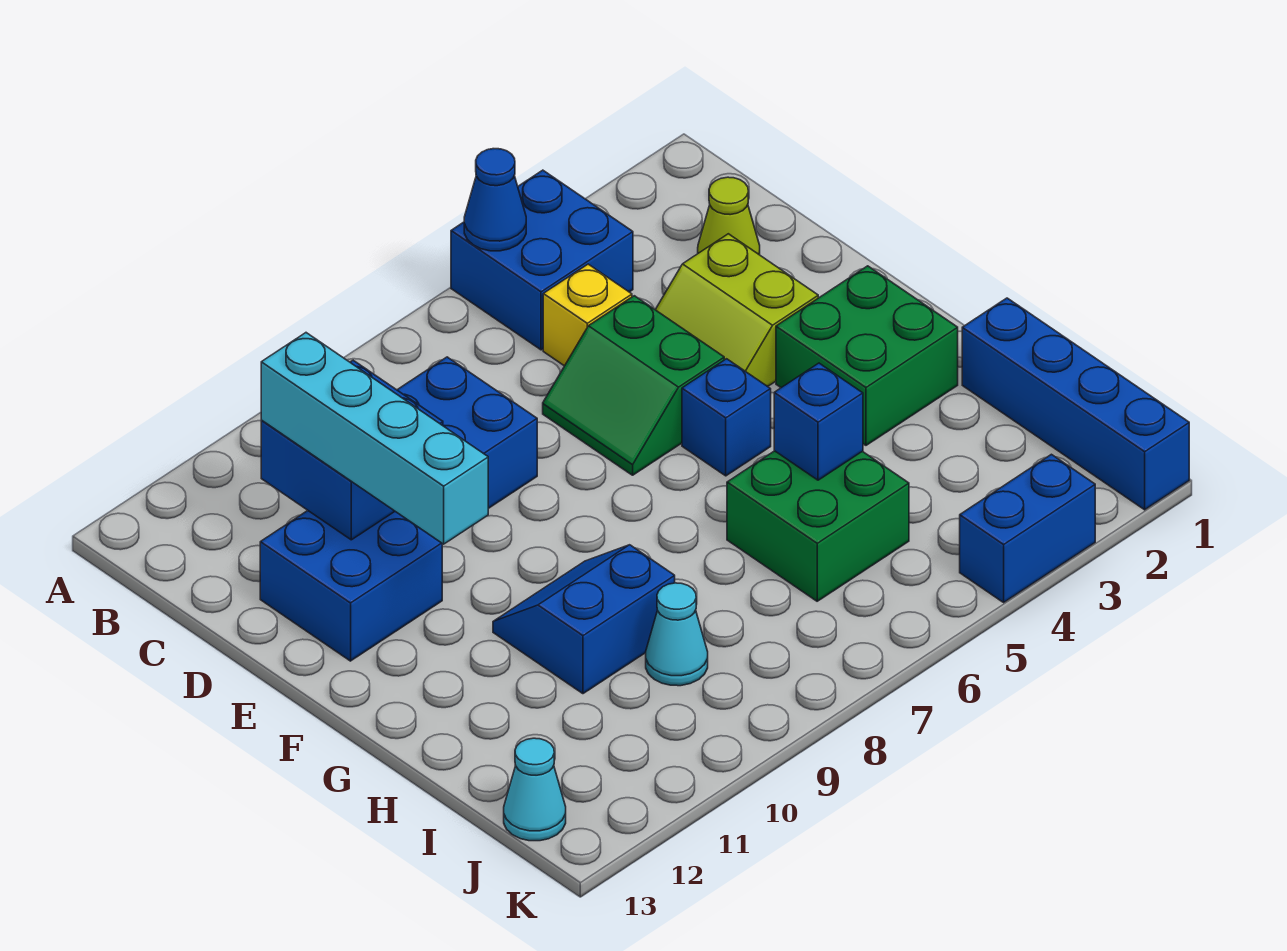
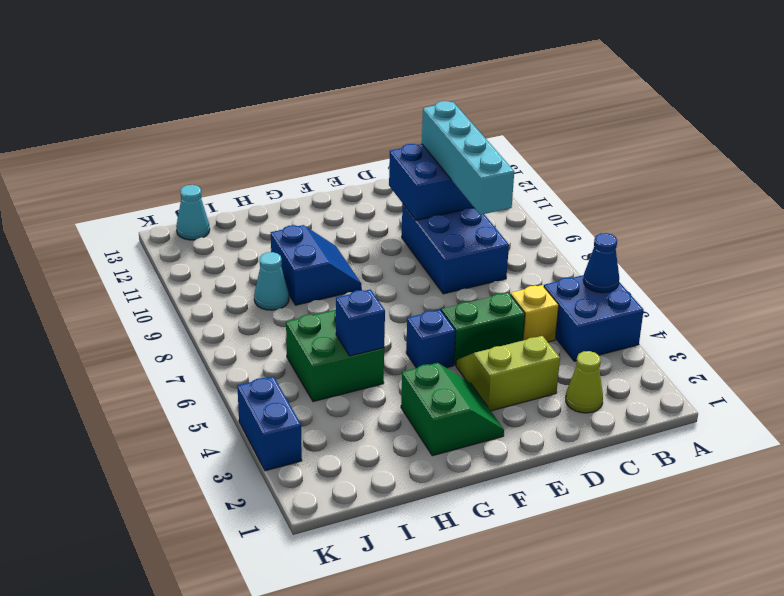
cyan brick C11:F11 level 3 -> cyan brick C8:C11 level 3
blue brick D11:E12 level 1 -> none
green brick F2:G3 level 1 -> green slope F2:G3 level 1 top G
blue brick H1:K1 level 1 -> none

